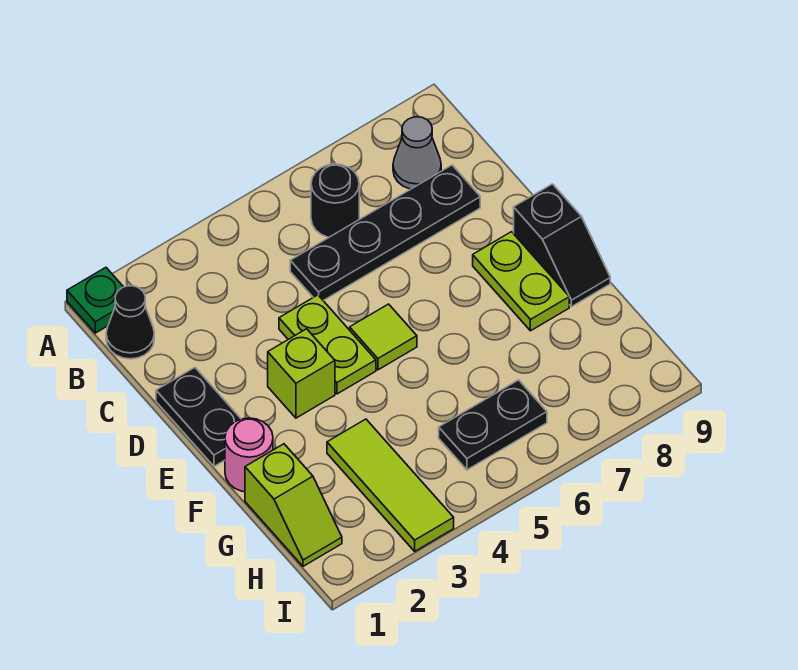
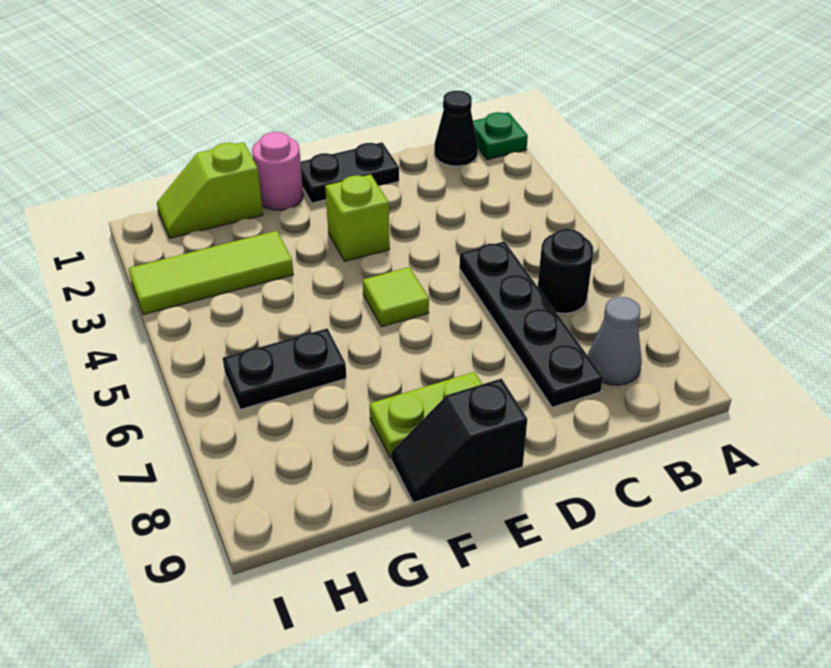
lime plate D4:E4 level 1 -> none
black plate H5:H6 level 1 -> black plate G6:H6 level 1

